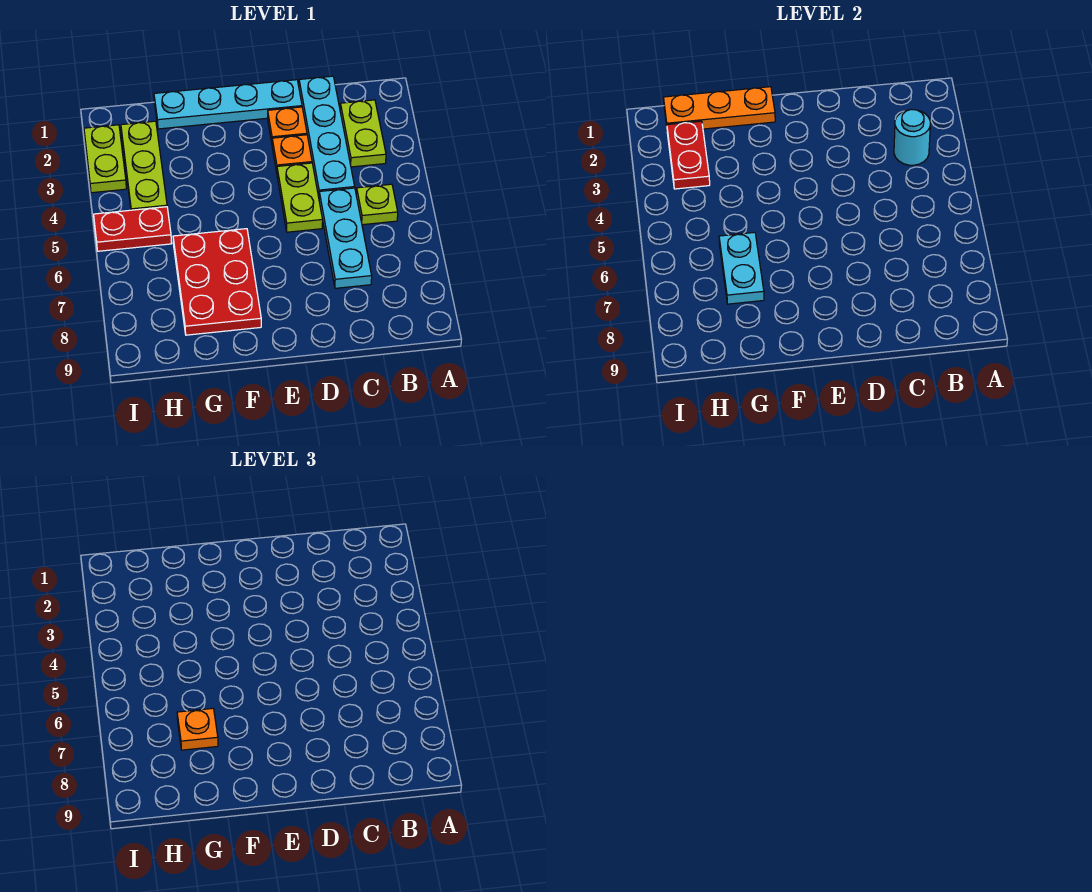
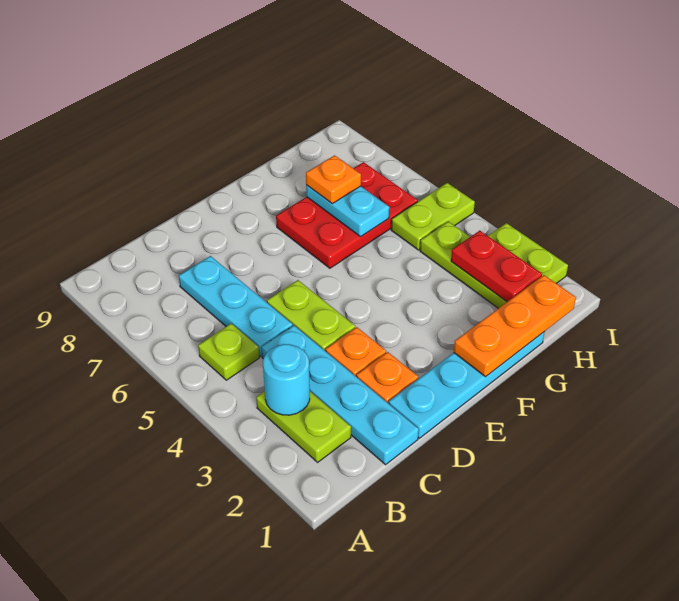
red plate F6:G8 level 1 -> red plate F6:H7 level 1
red plate H5:I5 level 1 -> lime plate H5:I5 level 1

